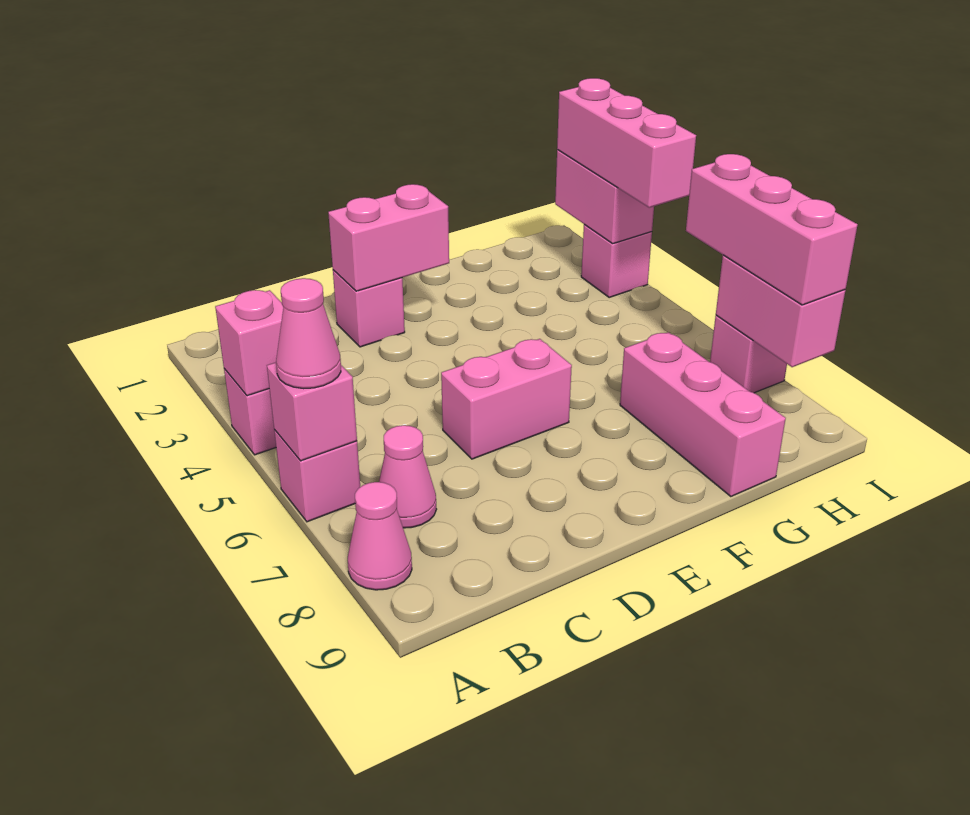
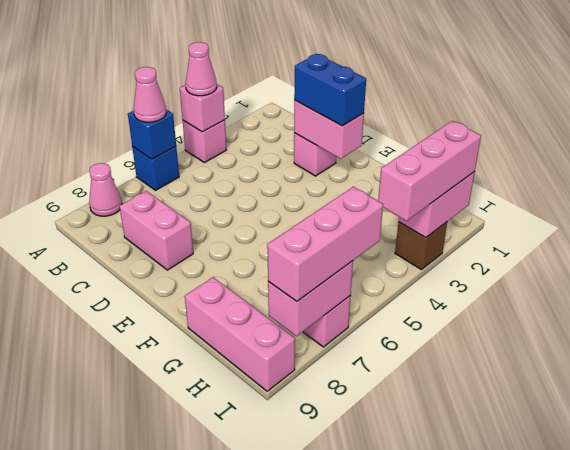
pink brick A6 level 1 -> blue brick A6 level 1
pink brick A6 level 2 -> blue brick A6 level 2
pink cone B7 level 1 -> pink cone A4 level 3
none -> blue brick D2:E2 level 3
pink brick D6:E6 level 1 -> pink brick C8:D8 level 1
pink brick G7:G9 level 1 -> pink brick G9:I9 level 1
pink brick I3 level 1 -> brown brick I3 level 1

